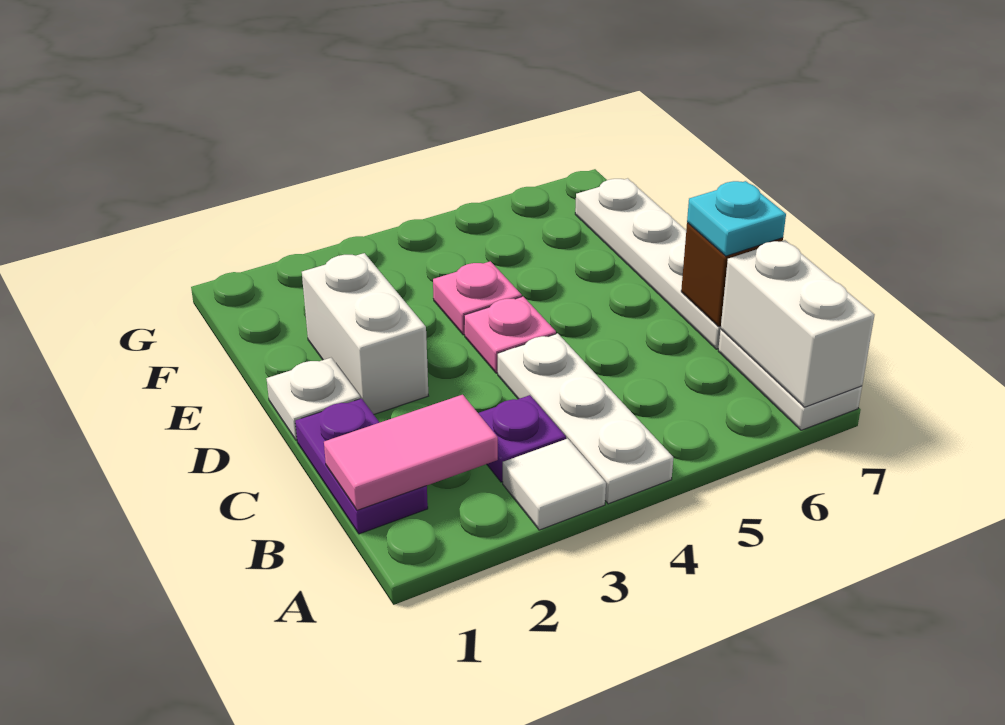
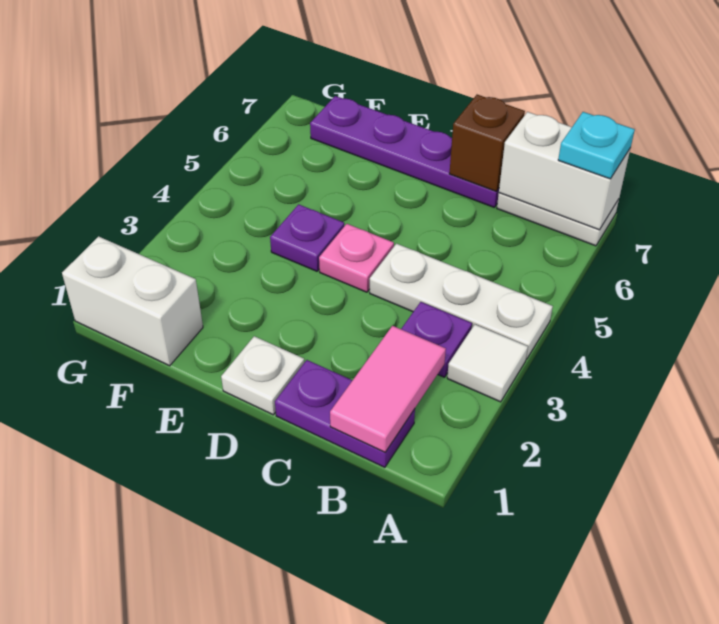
white plate C7:F7 level 1 -> purple plate C7:F7 level 1
cyan plate C7 level 3 -> cyan plate A7 level 3
white brick D2:E2 level 1 -> white brick F1:G1 level 1
pink plate E4 level 1 -> purple plate E4 level 1

